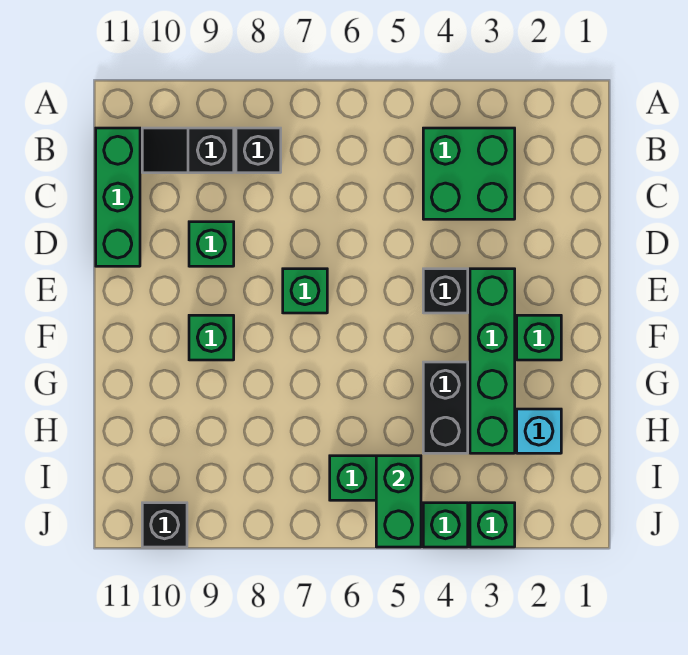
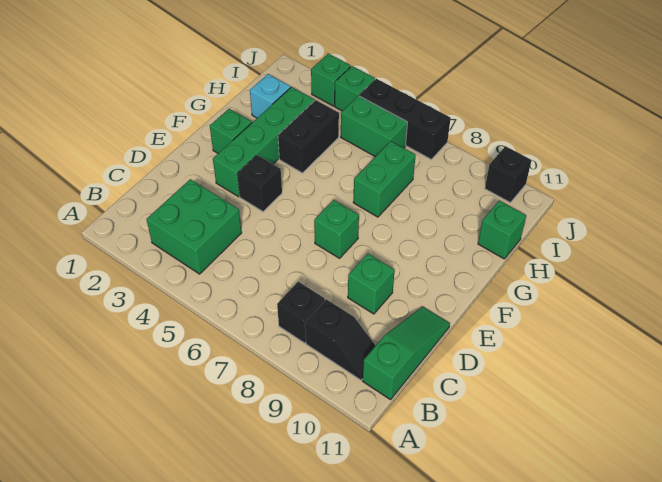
green brick B11:D11 level 1 -> green slope B11:D11 level 1 top B
green brick F9 level 1 -> green brick H11 level 1
green brick I5:J5 level 2 -> green brick G7:H7 level 1
none -> black brick J5:J7 level 1

